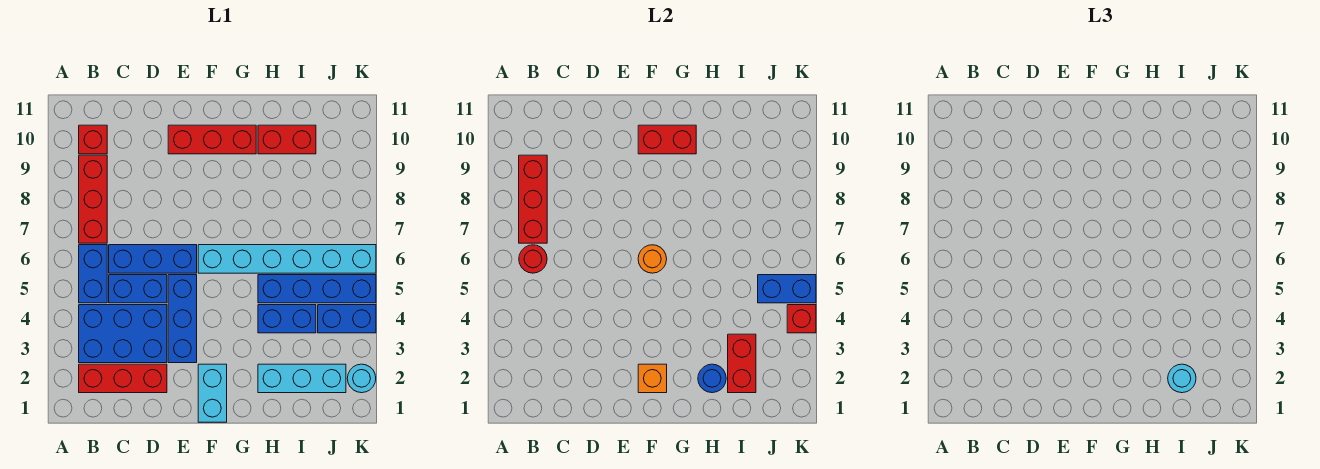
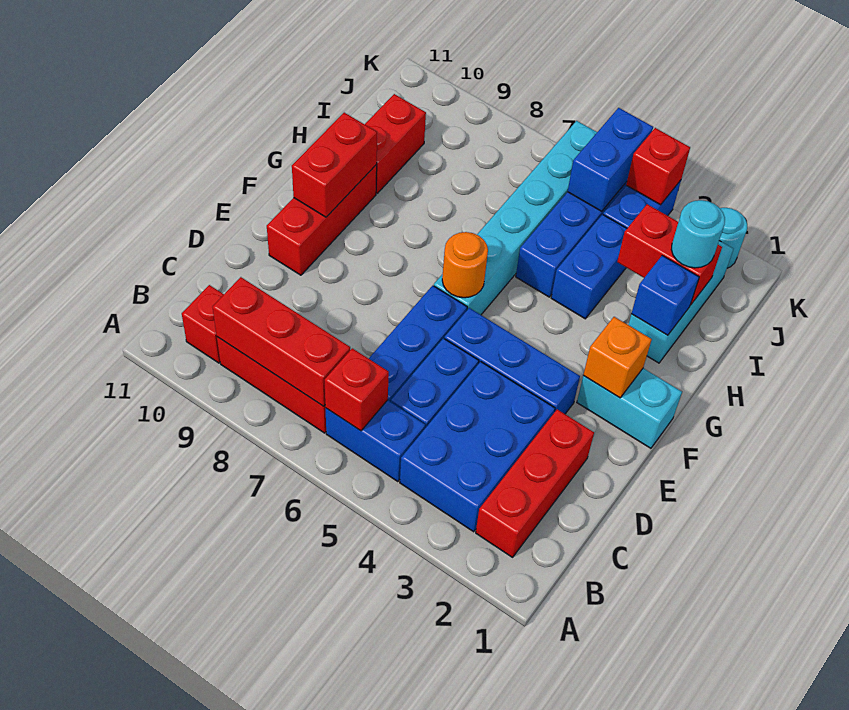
red round brick B6 level 2 -> red brick B6 level 2
blue round brick H2 level 2 -> blue brick H2 level 2

